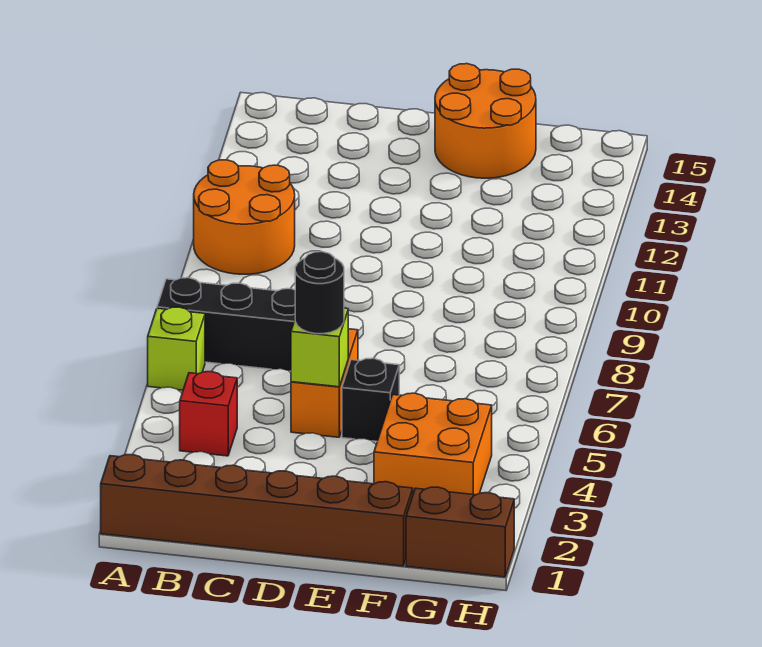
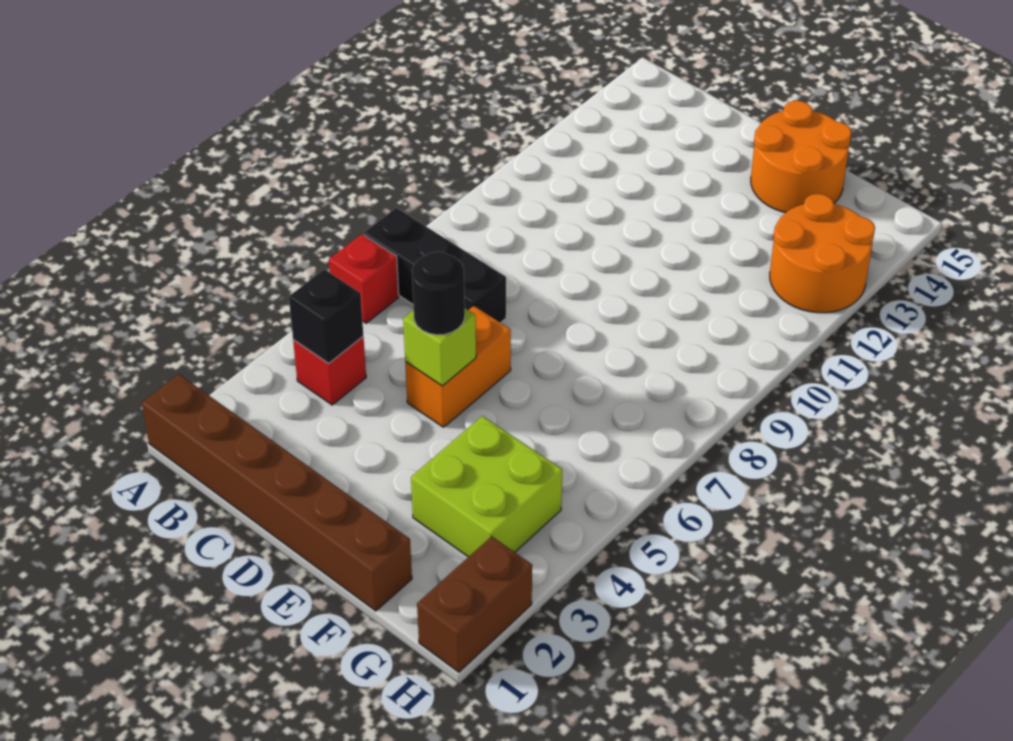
lime brick A6 level 1 -> red brick A6 level 1
orange round brick A10:B11 level 1 -> orange round brick G12:H13 level 1
black brick E5 level 1 -> black brick B4 level 2
orange brick F3:G4 level 1 -> lime brick F3:G4 level 1
brown brick G1:H1 level 1 -> brown brick H1:H2 level 1

